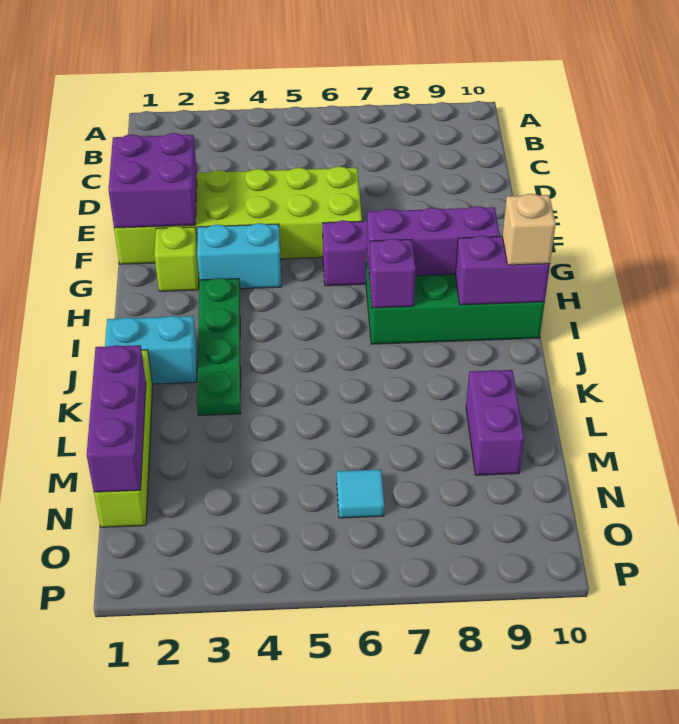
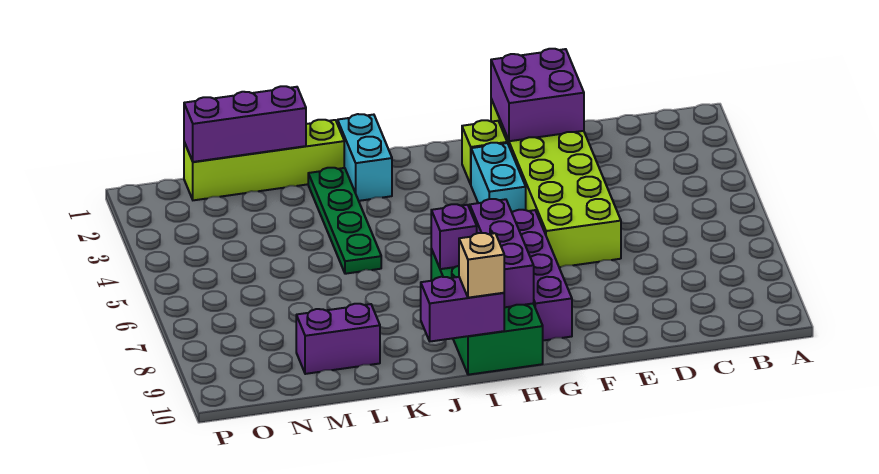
green plate H3:K3 level 1 -> green plate K2:K5 level 1
purple brick I9:I10 level 2 -> purple brick I10:J10 level 2
cyan tile N6 level 1 -> none

